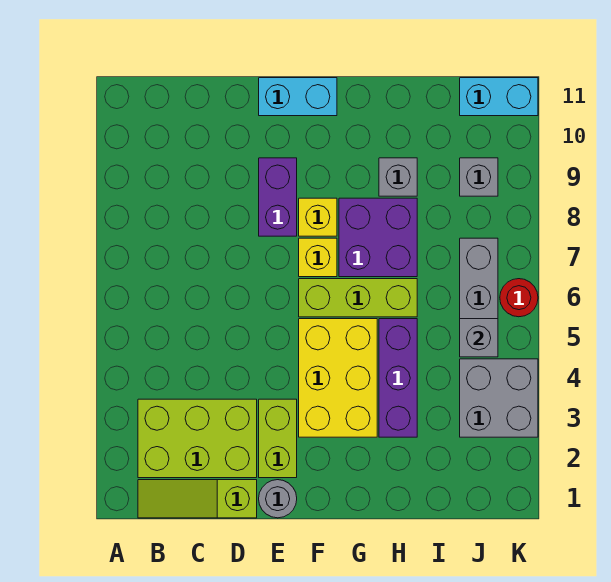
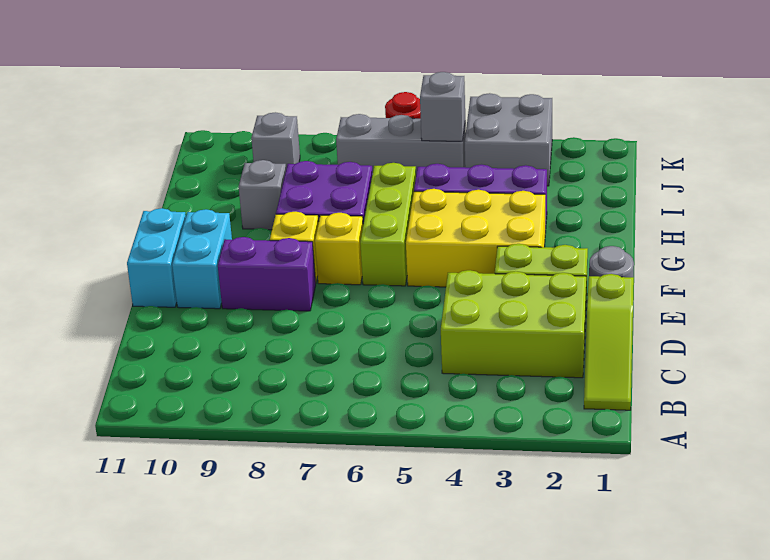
lime brick B2:D3 level 1 -> lime brick C2:D4 level 1
cyan brick J11:K11 level 1 -> cyan brick E10:F10 level 1

